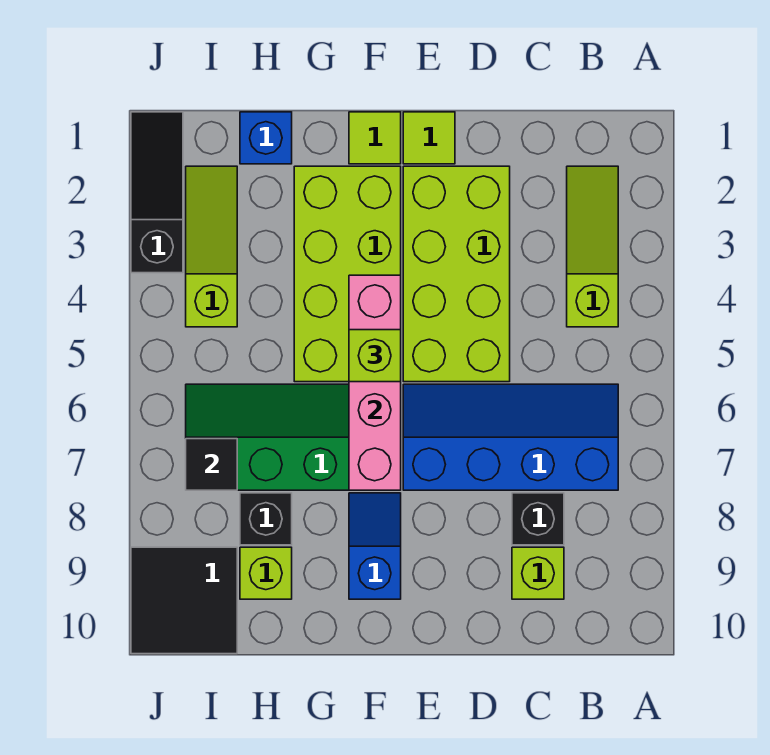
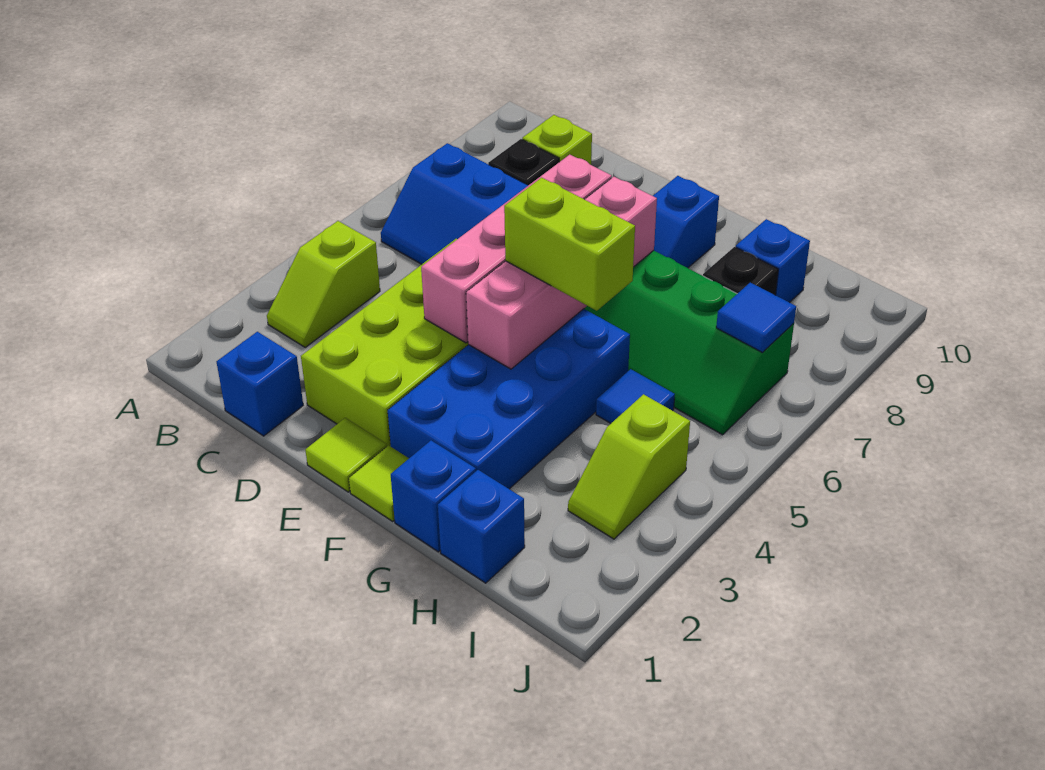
lime slope B2:B4 level 1 top 4 -> lime slope B3:B4 level 1 top 4
none -> blue brick C1 level 1
none -> pink brick E4:E7 level 2
lime brick F2:G5 level 1 -> blue brick F2:G5 level 1
lime brick F5 level 3 -> lime brick F5:G5 level 3
none -> blue brick G1 level 1
none -> blue tile H5 level 1
lime brick H9 level 1 -> blue brick H9 level 1
lime slope I2:I4 level 1 top 4 -> lime slope I3:I4 level 1 top 4
black tile I7 level 2 -> blue tile I7 level 2
black tile I9:J10 level 1 -> none
black slope J1:J3 level 1 top 3 -> none

